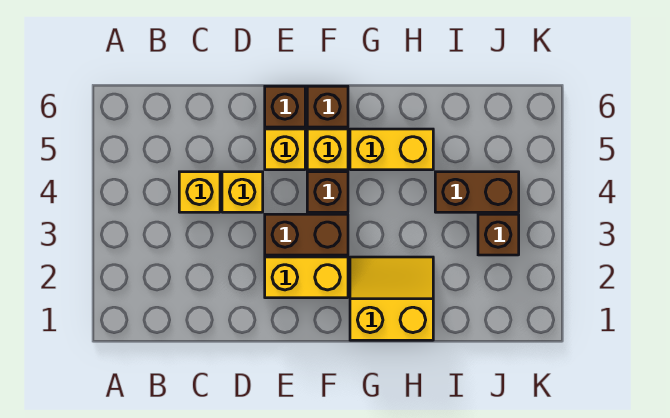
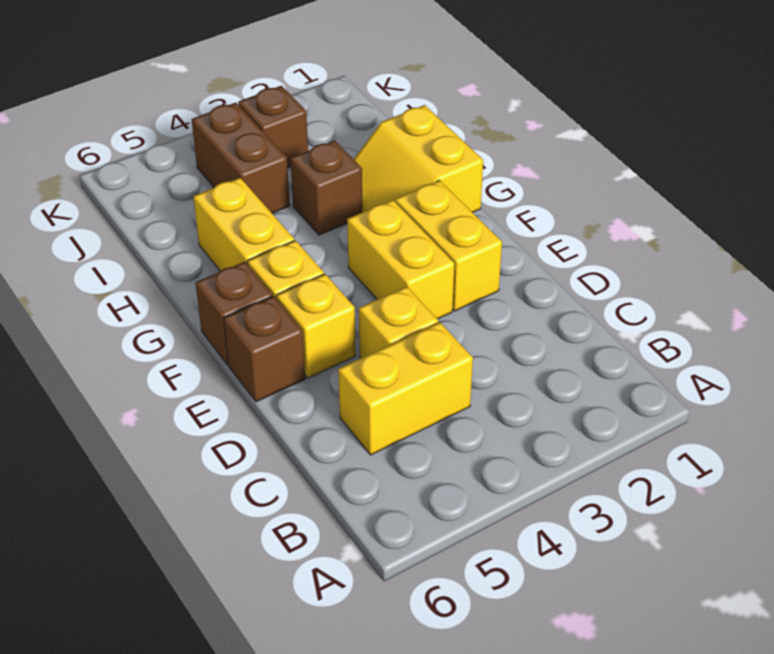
yellow brick C4 level 1 -> yellow brick C4:C5 level 1
brown brick E3:F3 level 1 -> yellow brick E3:F3 level 1
brown brick F4 level 1 -> brown brick H3 level 1

